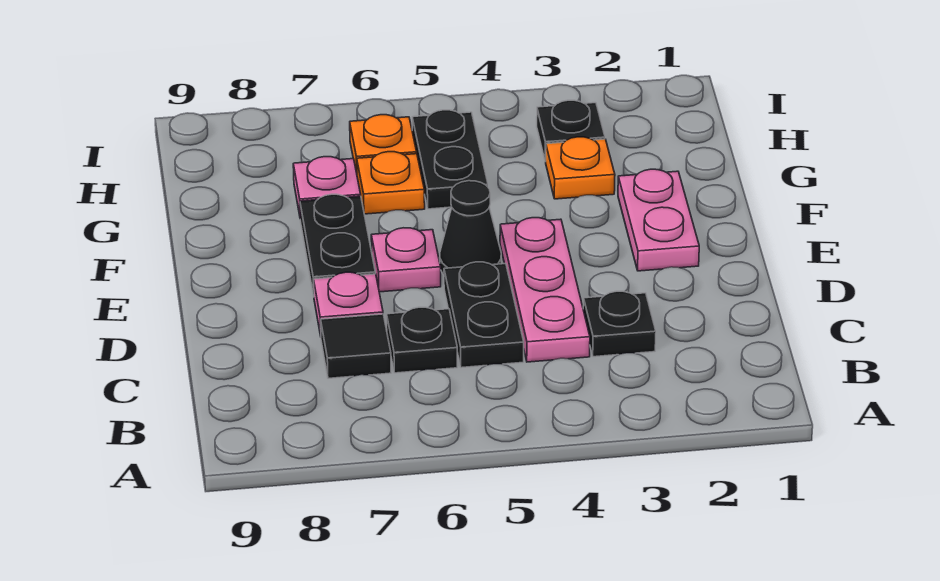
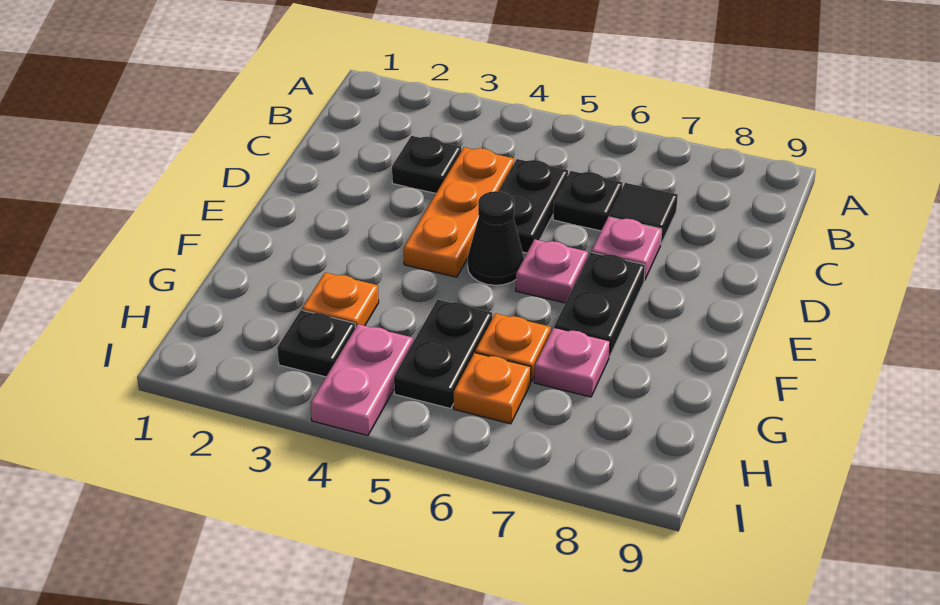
pink plate C4:E4 level 1 -> orange plate C4:E4 level 1
pink plate E2:F2 level 1 -> pink plate H4:I4 level 1

